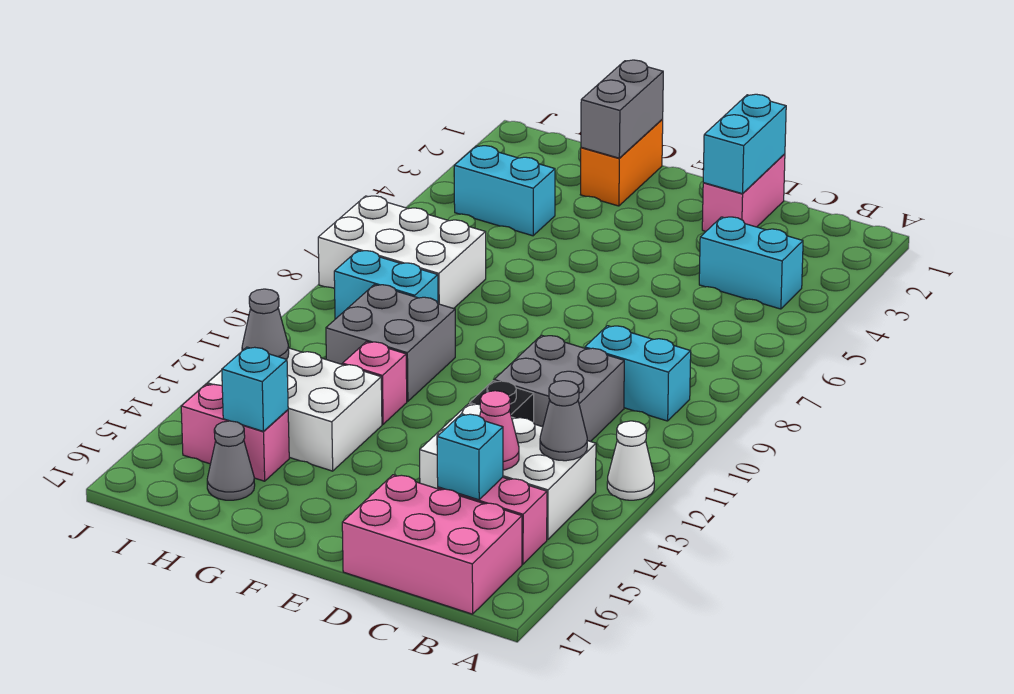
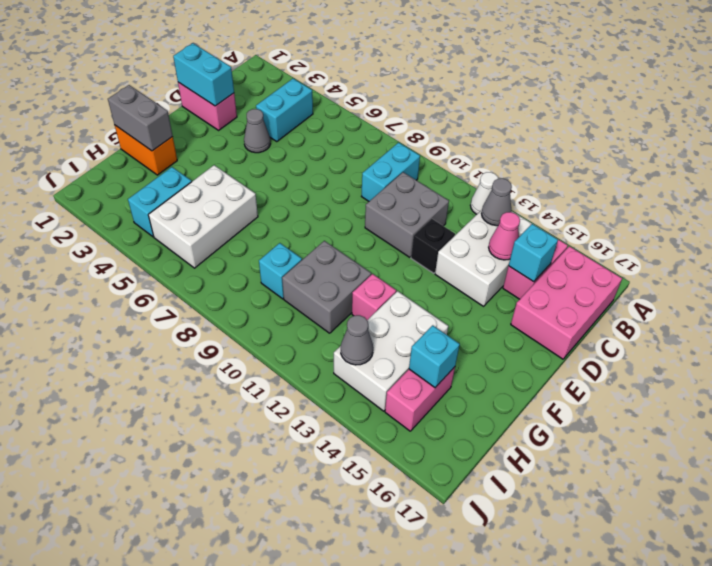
white brick H7:J8 level 1 -> white brick G5:I6 level 1
cyan brick H9:I9 level 1 -> cyan brick H9 level 1
grey cone H16 level 1 -> grey cone D4 level 1

